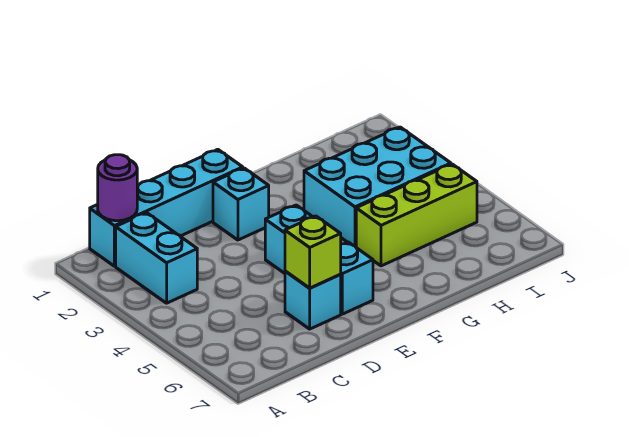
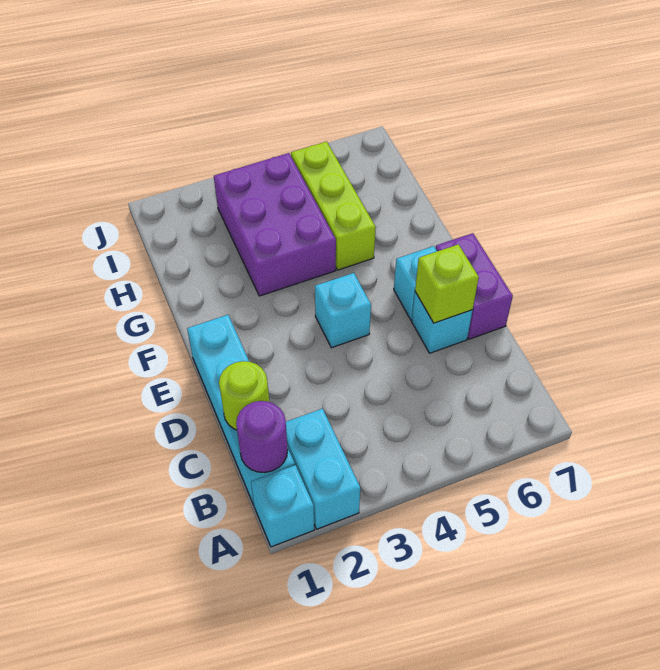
cyan brick B2:B3 level 1 -> cyan brick A2:B2 level 1
none -> lime round brick C1 level 2
none -> purple brick D7:E7 level 1
cyan brick E2 level 1 -> cyan brick A1 level 1
cyan brick G3:I4 level 1 -> purple brick G3:I4 level 1

